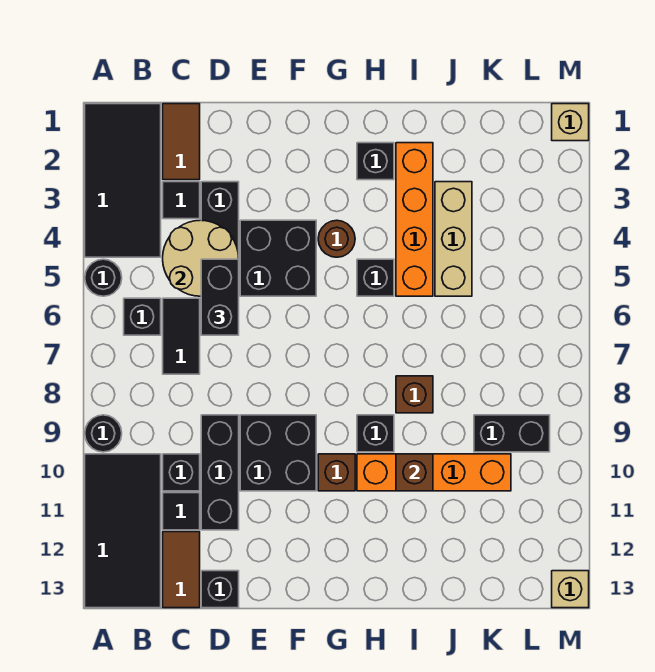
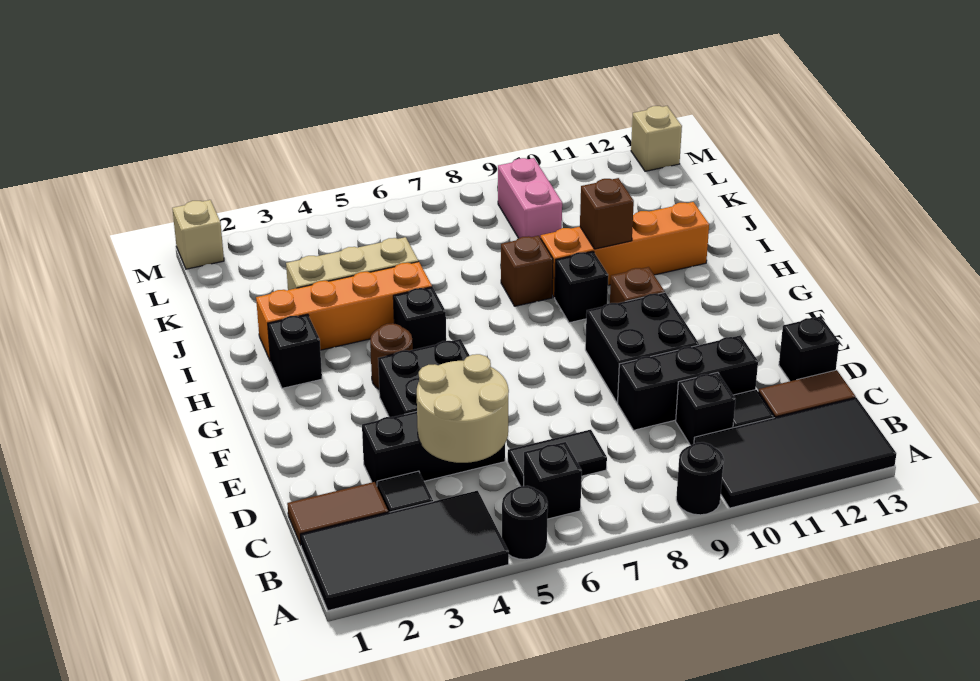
black brick D5:D6 level 3 -> none
orange brick H10:K10 level 1 -> orange brick I9:I12 level 1
black brick K9:L9 level 1 -> pink brick K9:L9 level 1

